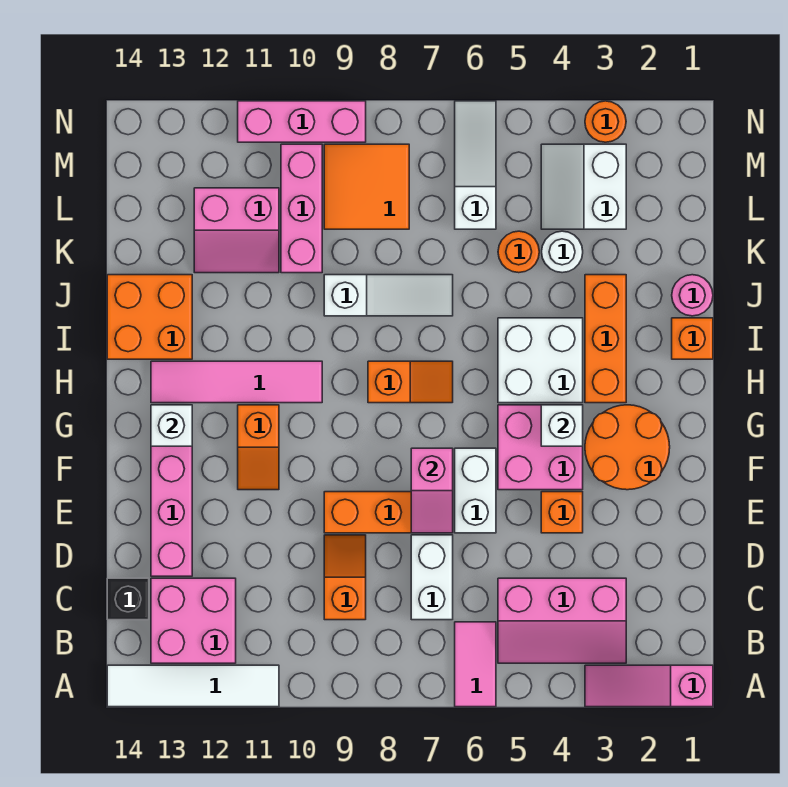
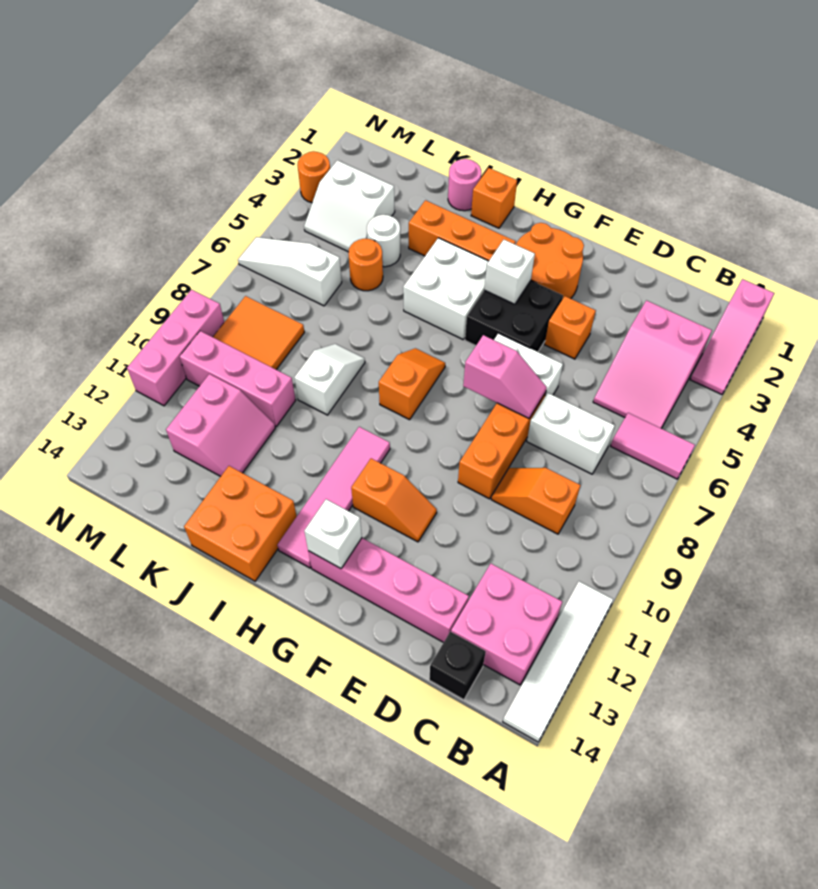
pink slope B3:C5 level 1 top C -> pink slope B3:C5 level 1 top 3
pink brick F4:G5 level 1 -> black brick F4:G5 level 1
white slope J7:J9 level 1 top 9 -> white slope J8:J9 level 1 top 9

